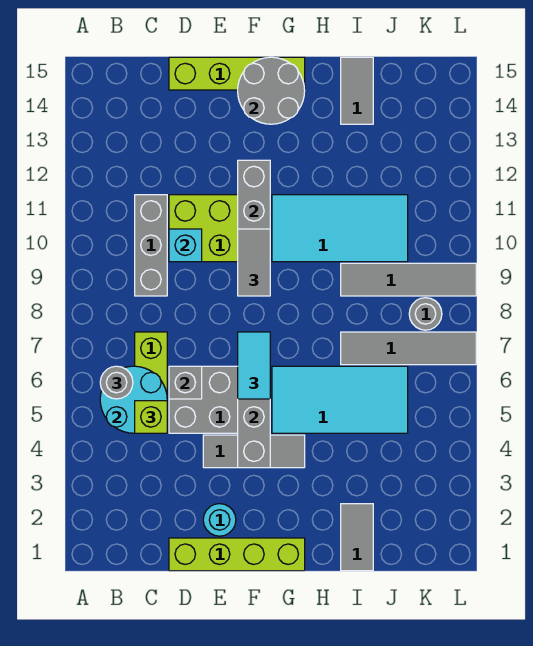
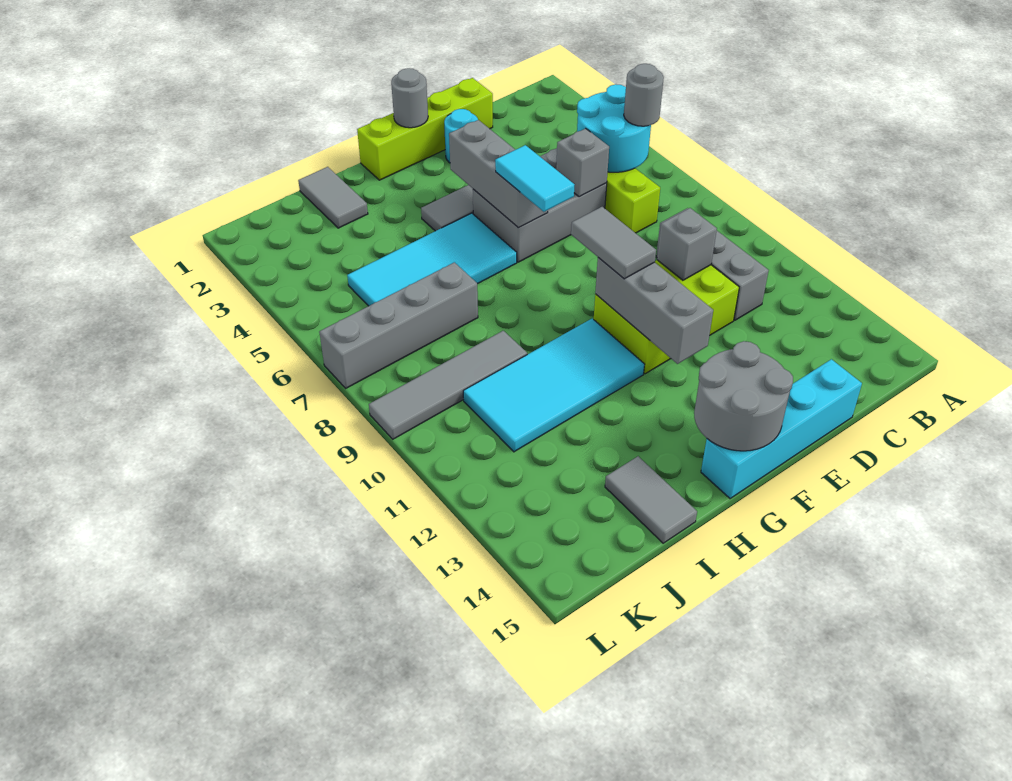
lime brick C5 level 3 -> none
cyan brick D10 level 2 -> grey brick D10 level 2
lime brick D15:G15 level 1 -> cyan brick D15:G15 level 1
grey tile I7:L7 level 1 -> grey brick I7:L7 level 1
grey round brick K8 level 1 -> grey round brick F1 level 2

